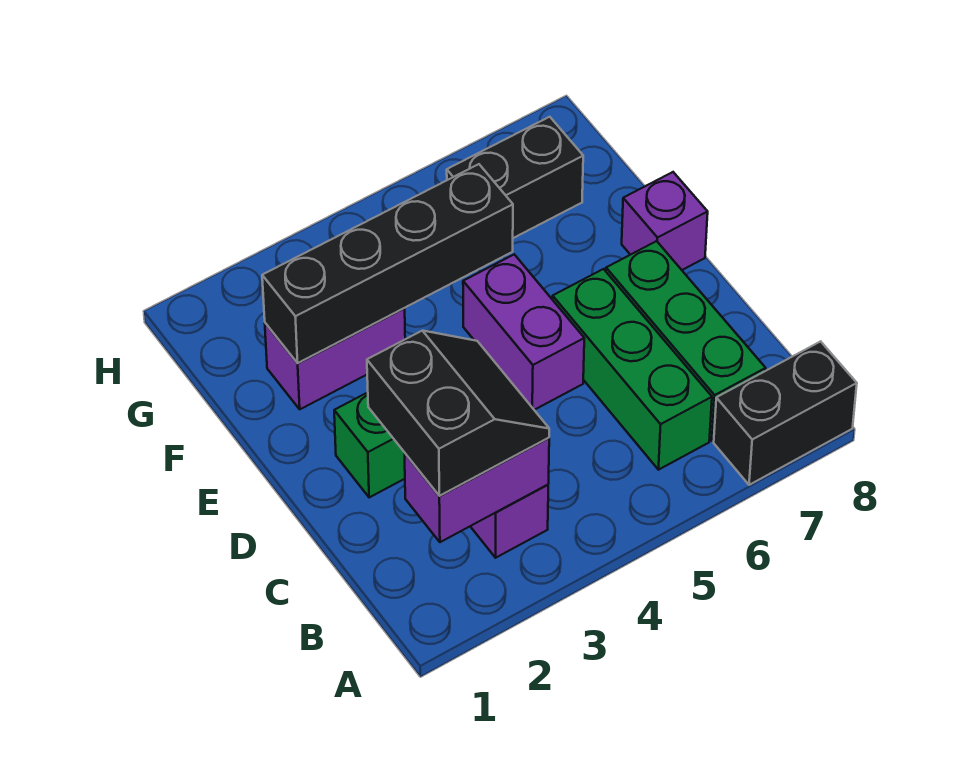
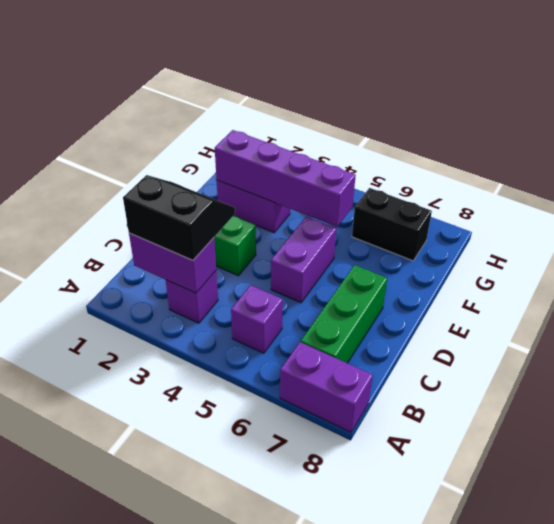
black brick A7:A8 level 1 -> purple brick A7:A8 level 1
black slope B2:C3 level 3 top 2 -> black slope B2:C3 level 3 top B
green brick B6:D6 level 1 -> none
purple brick E8 level 1 -> purple brick B5 level 1
black brick F2:F5 level 2 -> purple brick F2:F5 level 2

